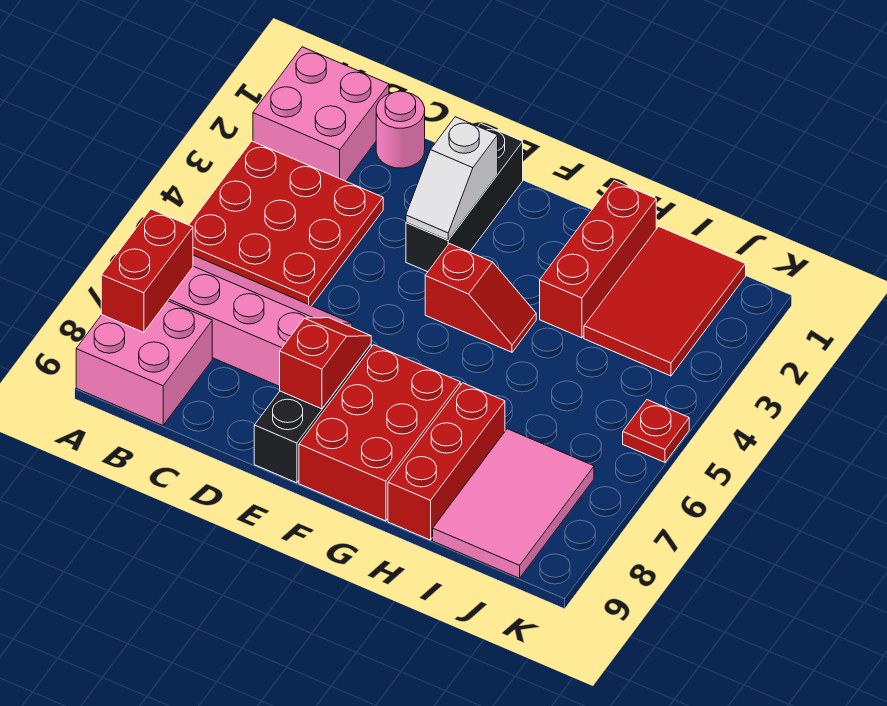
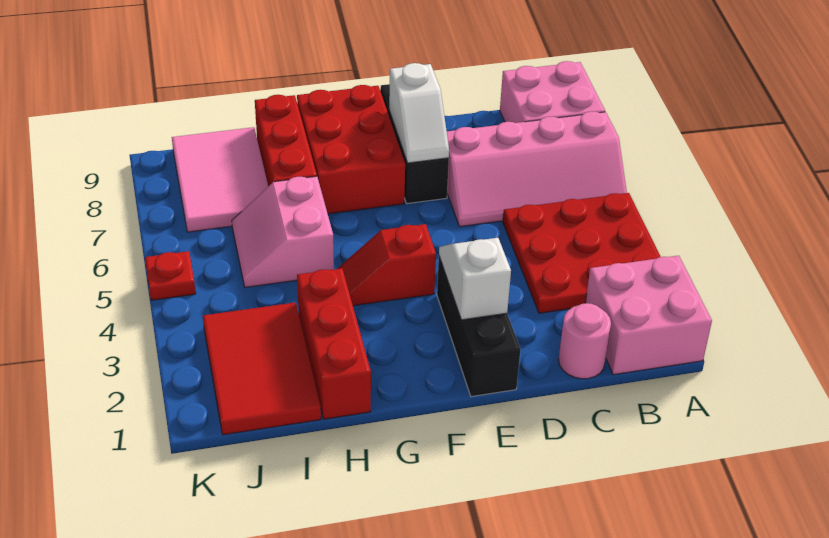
red brick A7:A8 level 2 -> none
red slope E7:E8 level 2 top 8 -> white slope E7:E8 level 2 top 8
none -> pink slope H5:I6 level 1 top H

